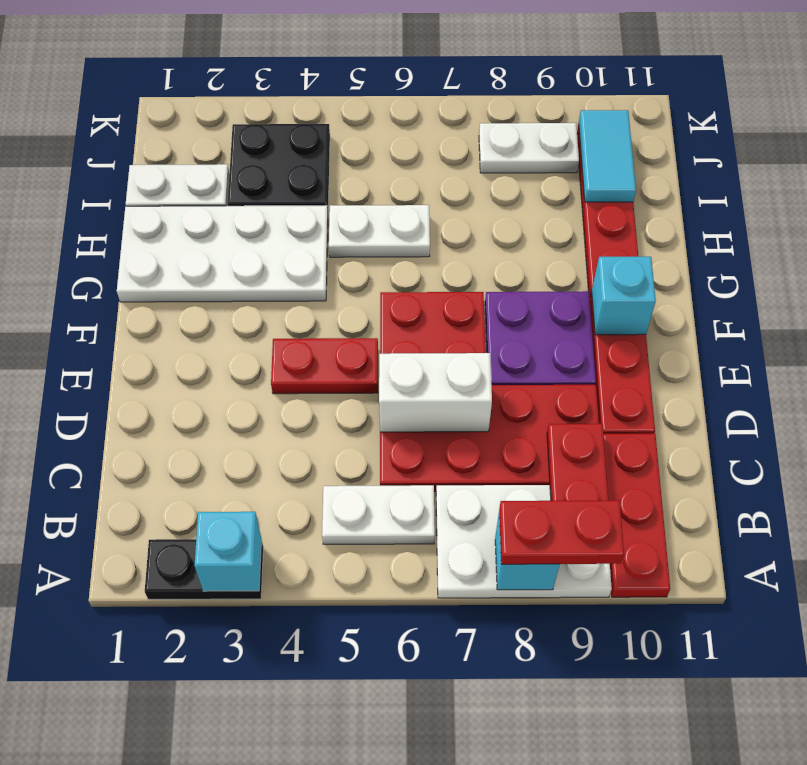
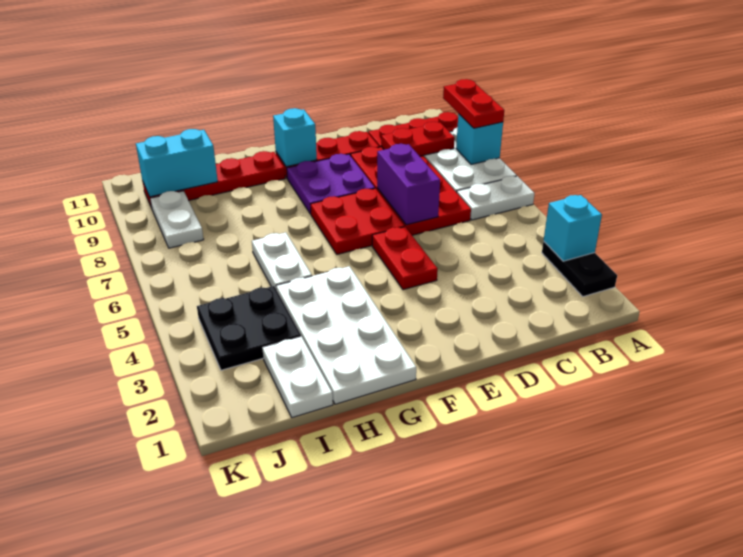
white plate B5:B6 level 1 -> white plate A6:B6 level 1
white brick D6:D7 level 2 -> purple brick D6:D7 level 2
cyan tile I10:J10 level 2 -> cyan brick I10:J10 level 2

